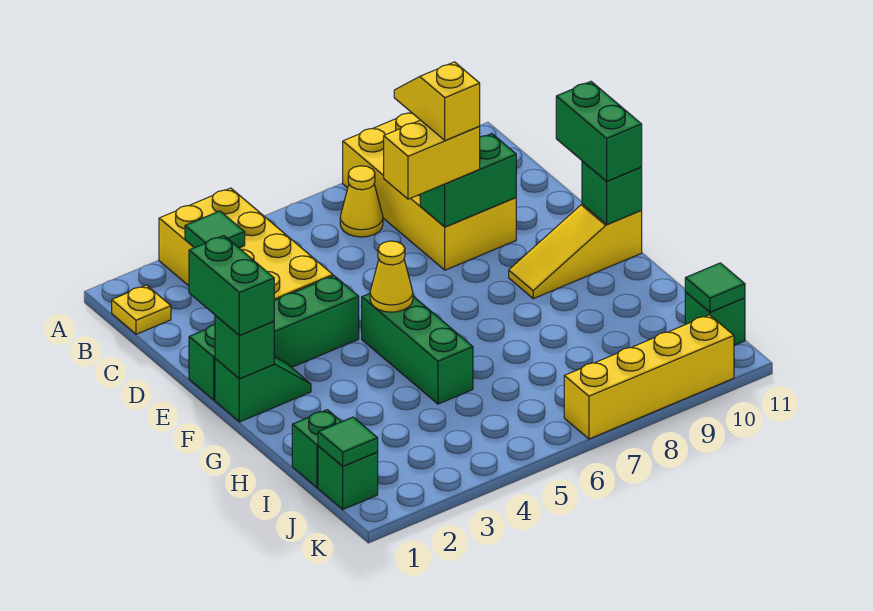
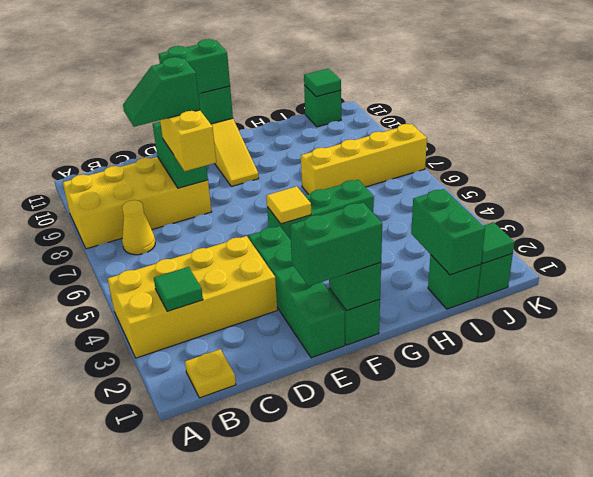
yellow slope C8:D8 level 4 top D -> green slope C8:D8 level 4 top D
yellow cone F5 level 2 -> yellow tile F5 level 2
none -> green brick I1:I2 level 2
yellow brick K7:K10 level 1 -> yellow brick H7:K7 level 1

